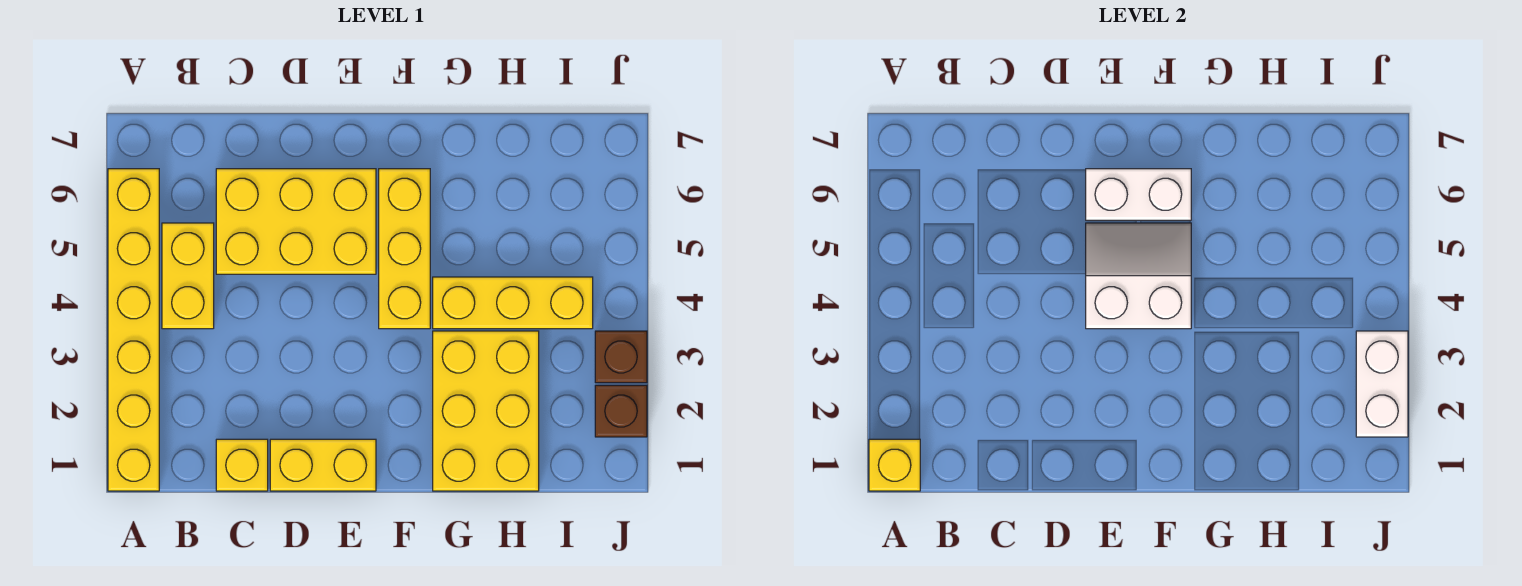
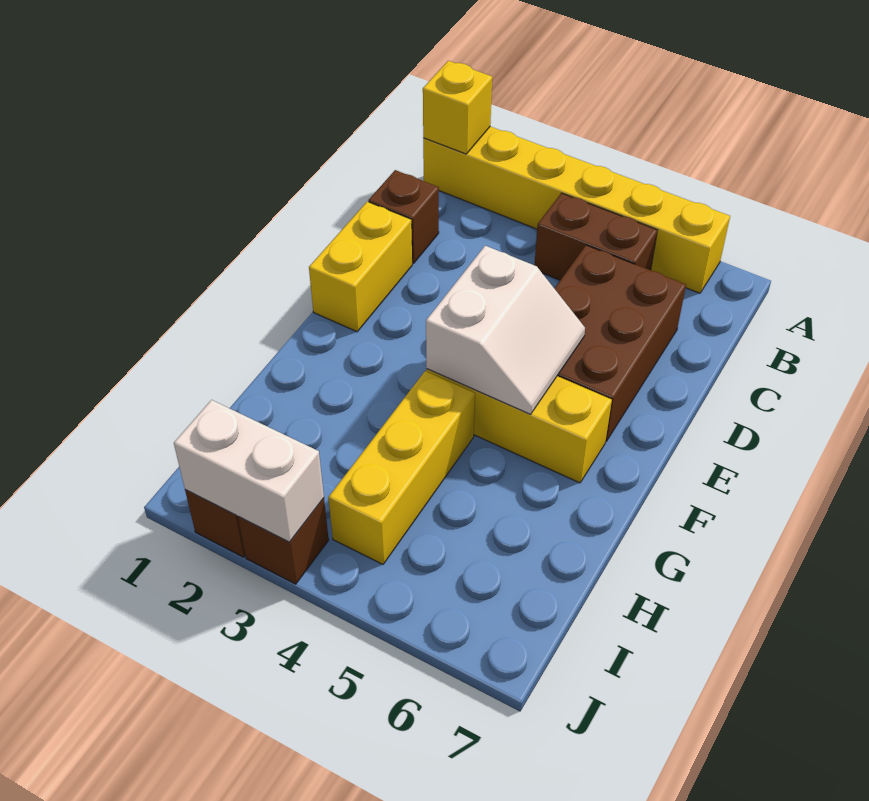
yellow brick B4:B5 level 1 -> brown brick B4:B5 level 1
yellow brick C1 level 1 -> brown brick C1 level 1
yellow brick C5:E6 level 1 -> brown brick C5:E6 level 1
white brick E6:F6 level 2 -> none
yellow brick G1:H3 level 1 -> none

